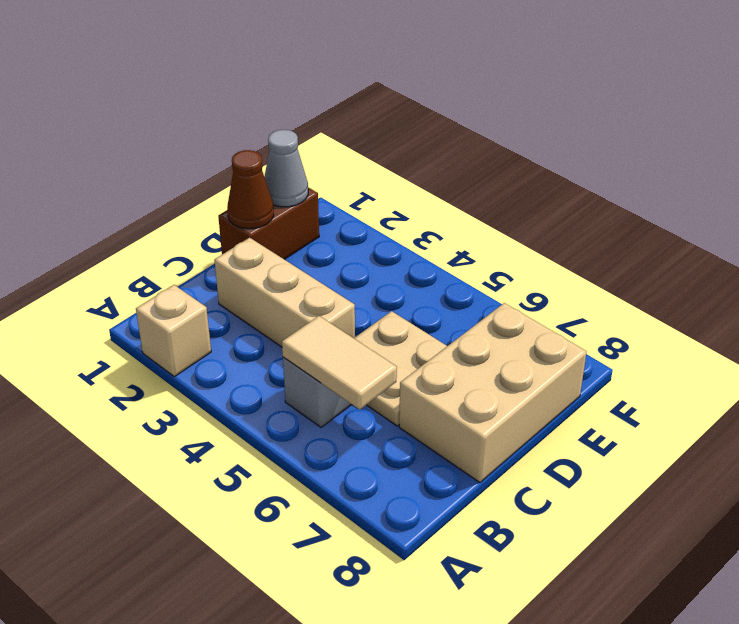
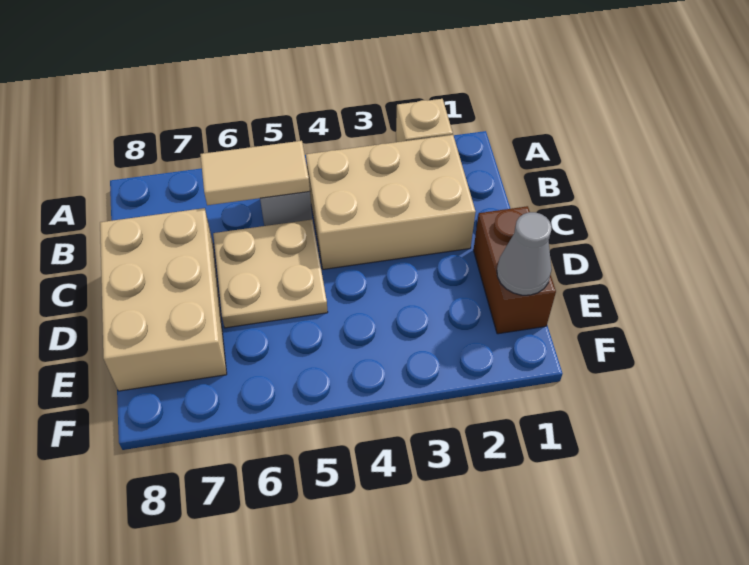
tan brick C2:C4 level 1 -> tan brick B2:C4 level 1
brown cone D1 level 2 -> none

